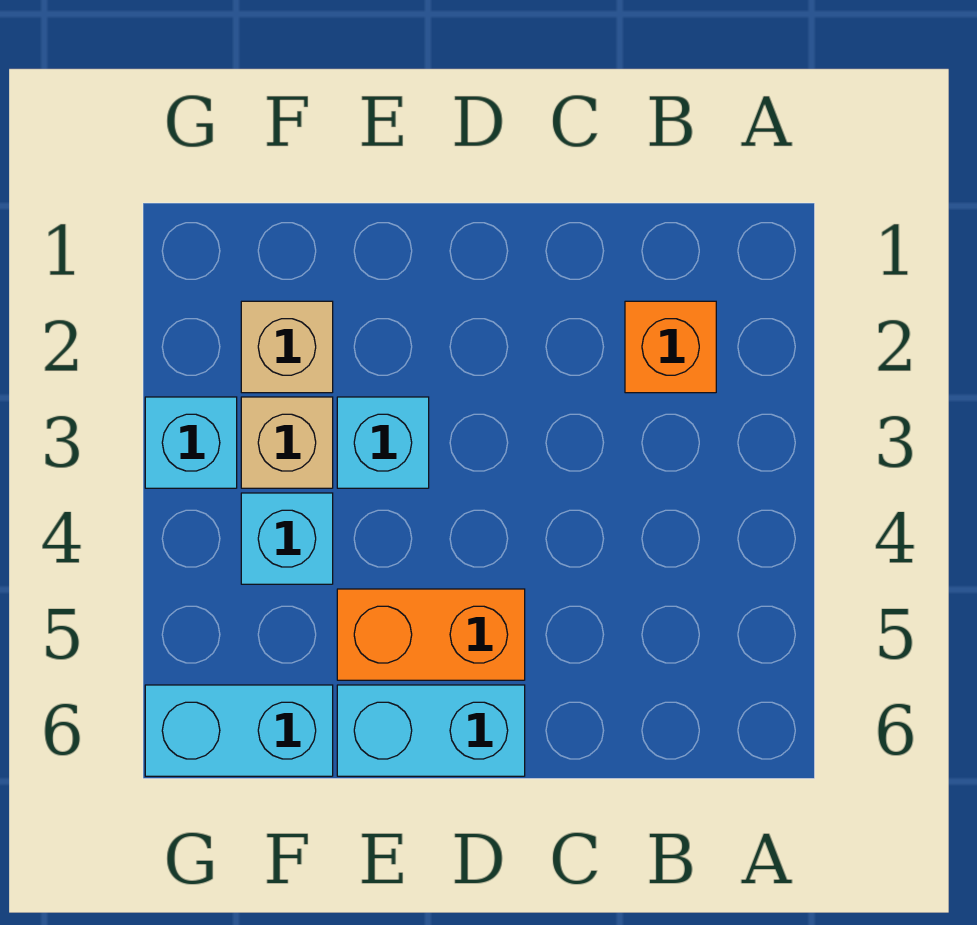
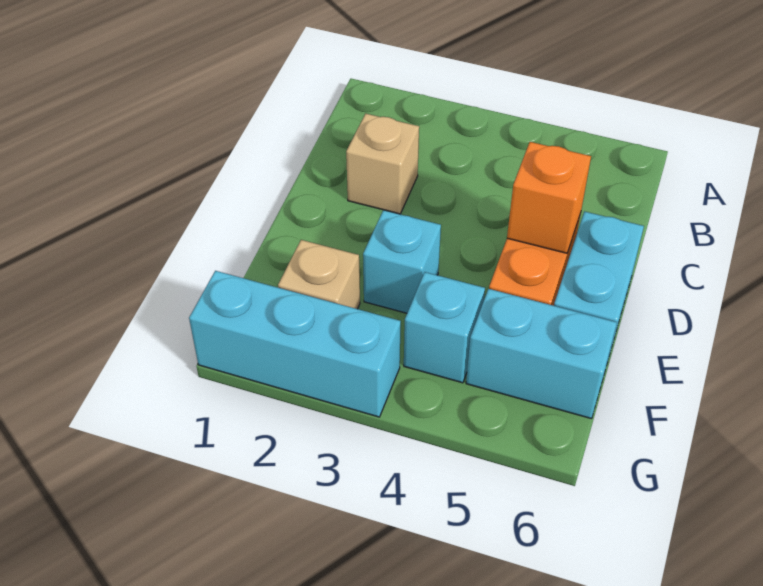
orange brick B2 level 1 -> orange brick D5 level 2
tan brick F3 level 1 -> tan brick C2 level 1
cyan brick F6:G6 level 1 -> cyan brick F5:F6 level 1
cyan brick G3 level 1 -> cyan brick G1:G3 level 1

